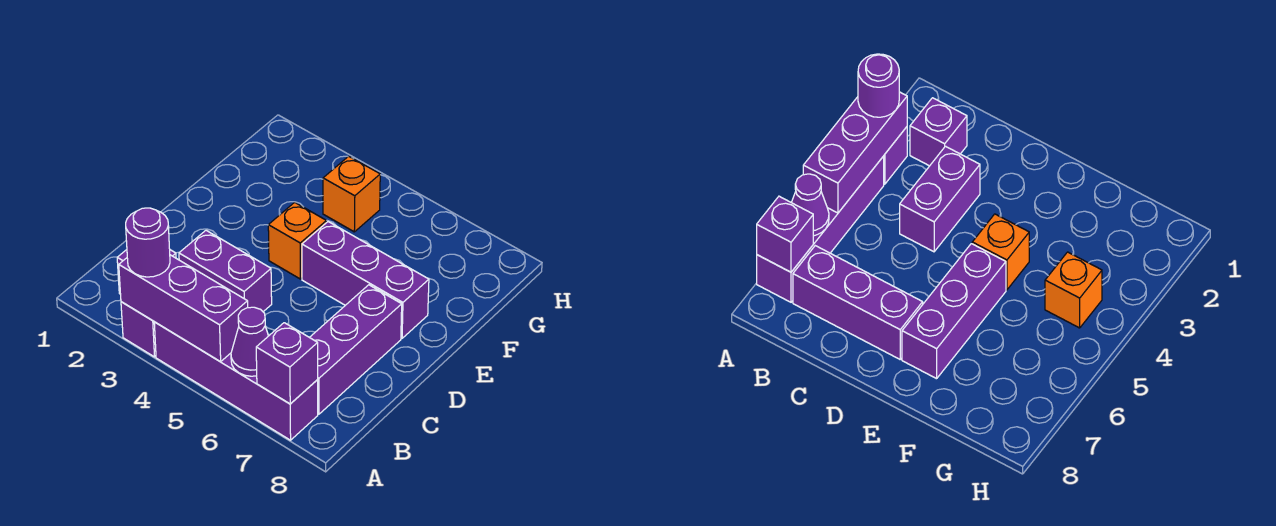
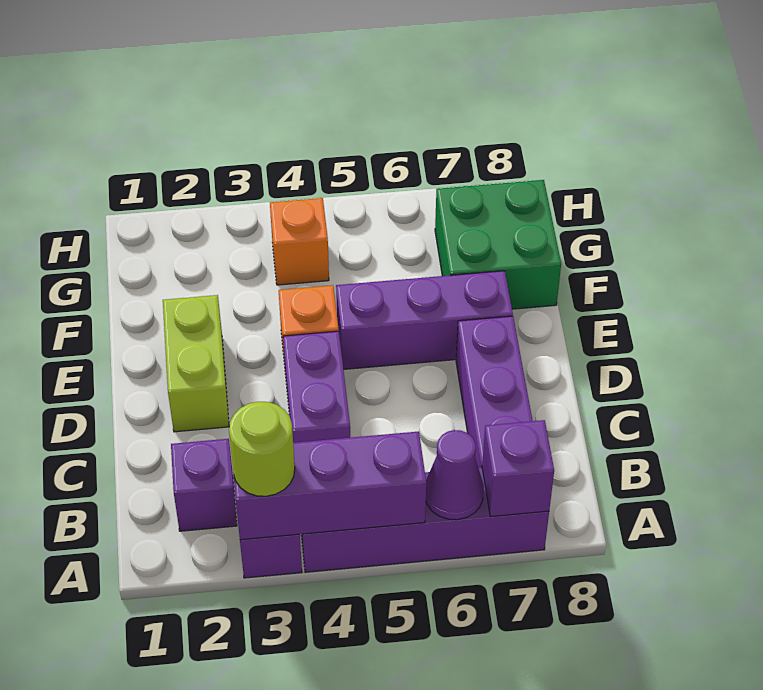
purple round brick A3 level 3 -> lime round brick A3 level 3
purple brick C3:C4 level 1 -> purple brick C4:D4 level 1
none -> lime brick D2:E2 level 1
none -> green brick F7:G8 level 1

